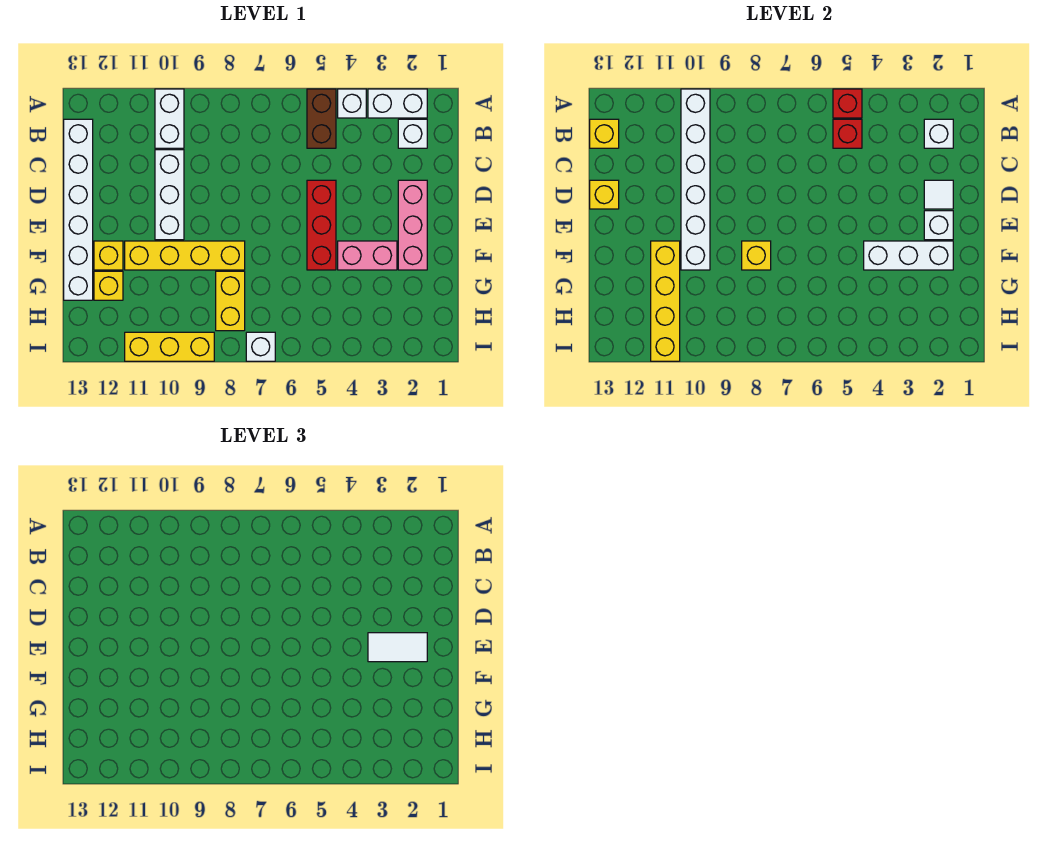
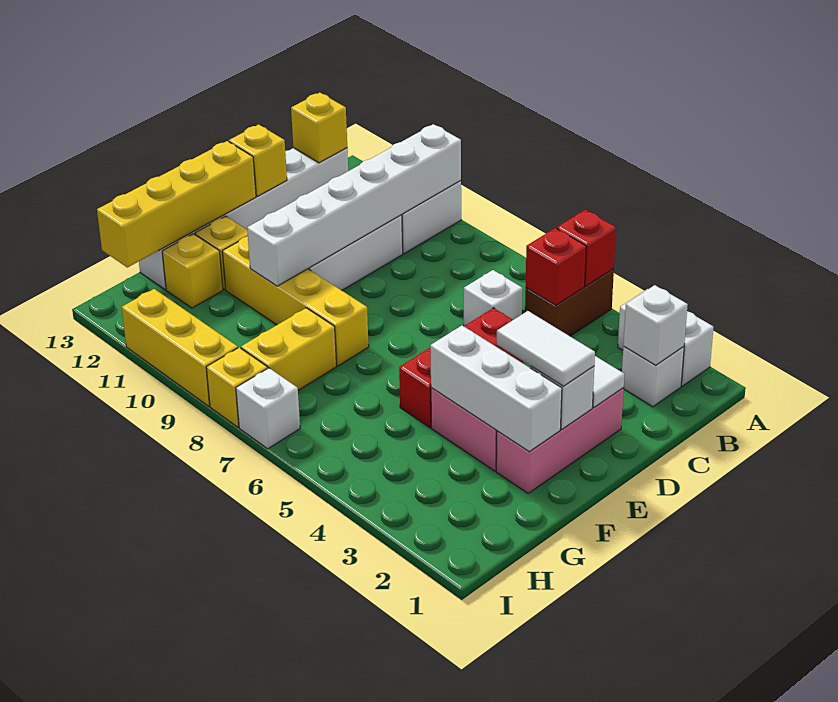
white brick A4 level 1 -> white brick C6 level 1
yellow brick F8 level 2 -> yellow brick I8 level 1
yellow brick F11:I11 level 2 -> yellow brick E13:H13 level 2

